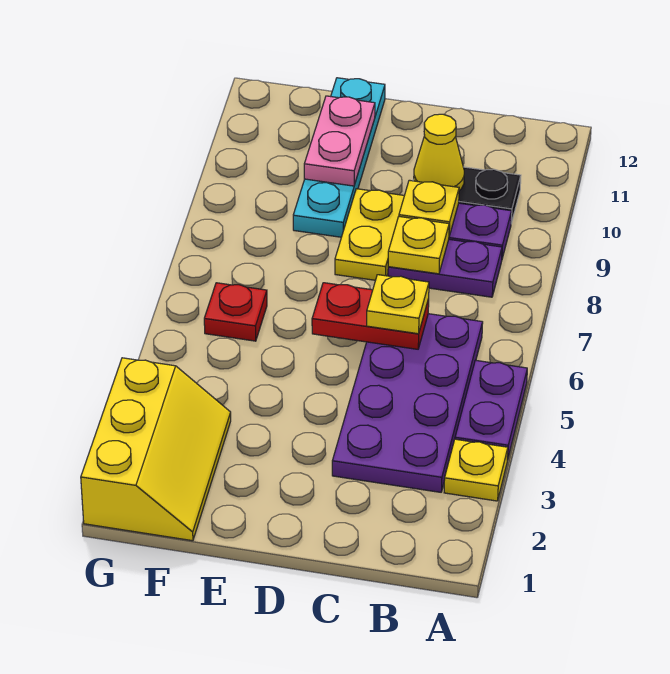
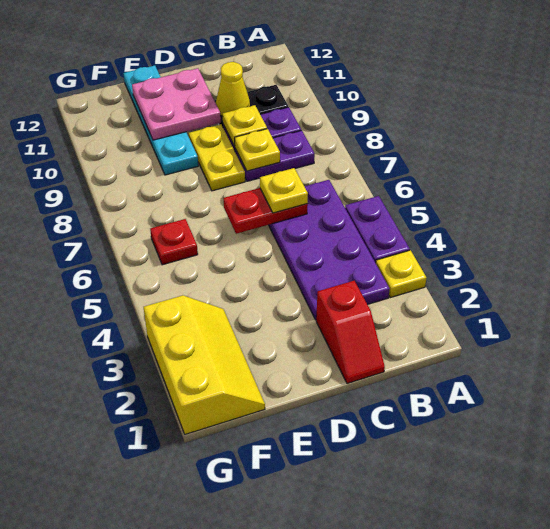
none -> red slope C1:C2 level 1 top 2
pink plate E10:E11 level 2 -> pink plate D10:E11 level 2

